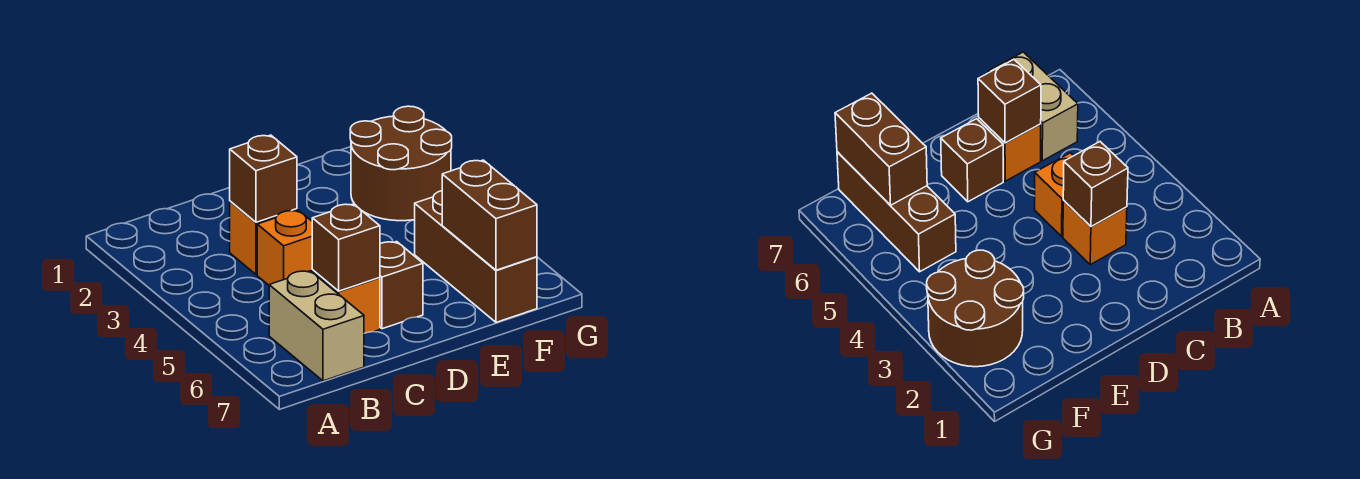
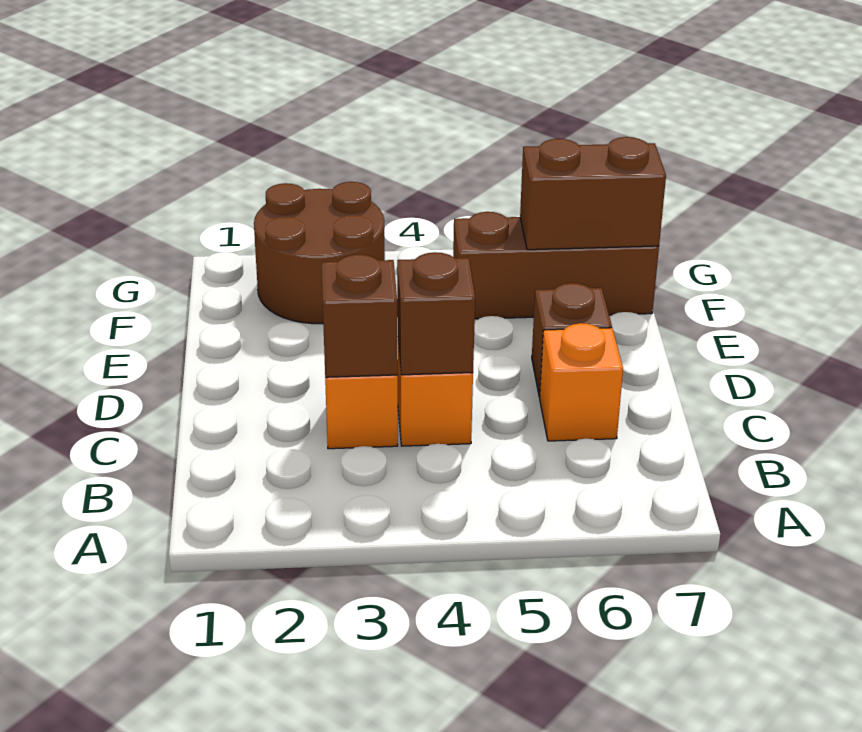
tan brick B6:B7 level 1 -> none
brown brick C6 level 2 -> brown brick C4 level 2

